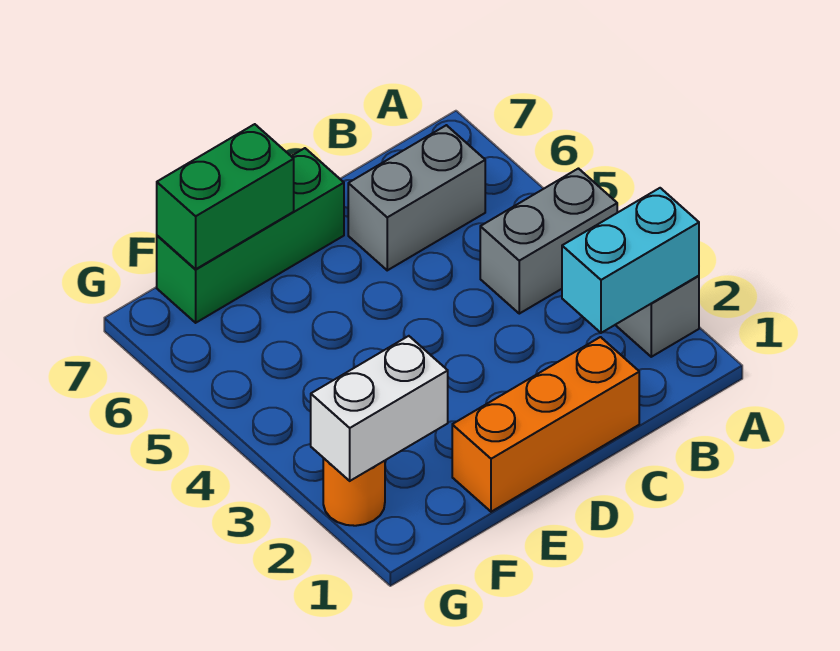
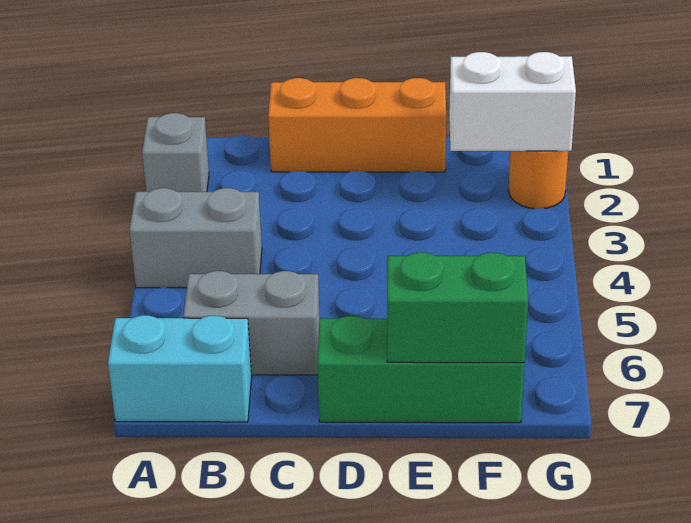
cyan brick A2:B2 level 2 -> cyan brick A7:B7 level 1

